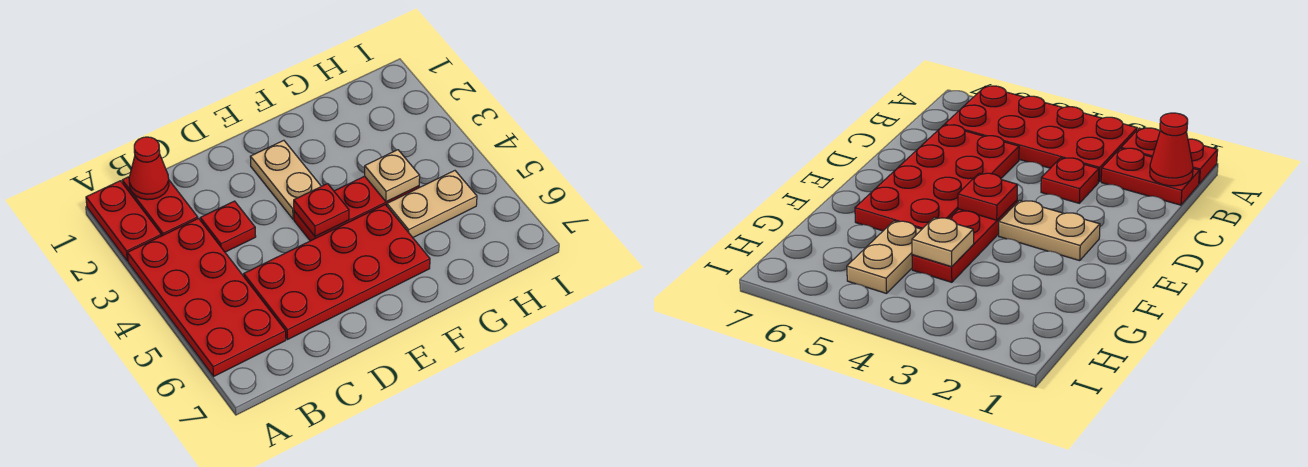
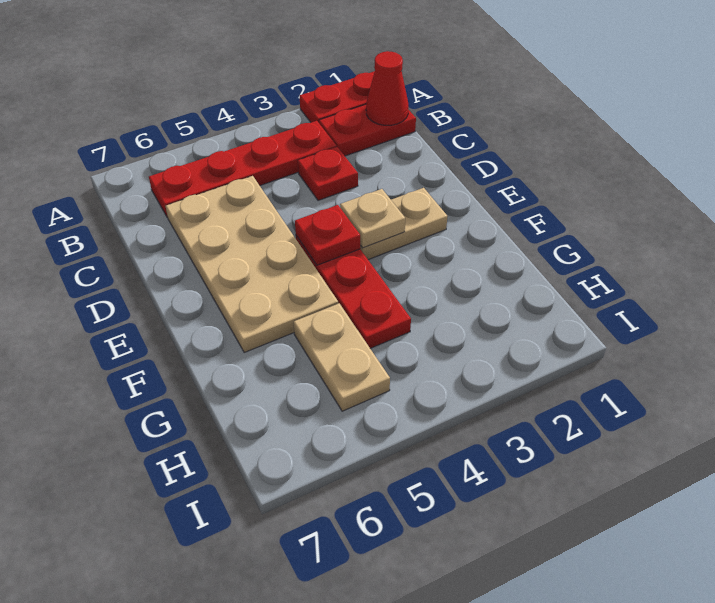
red plate A3:B6 level 1 -> red plate B3:B6 level 1
red plate C5:F6 level 1 -> tan plate C5:F6 level 1
tan plate G4 level 2 -> tan plate E3 level 2

